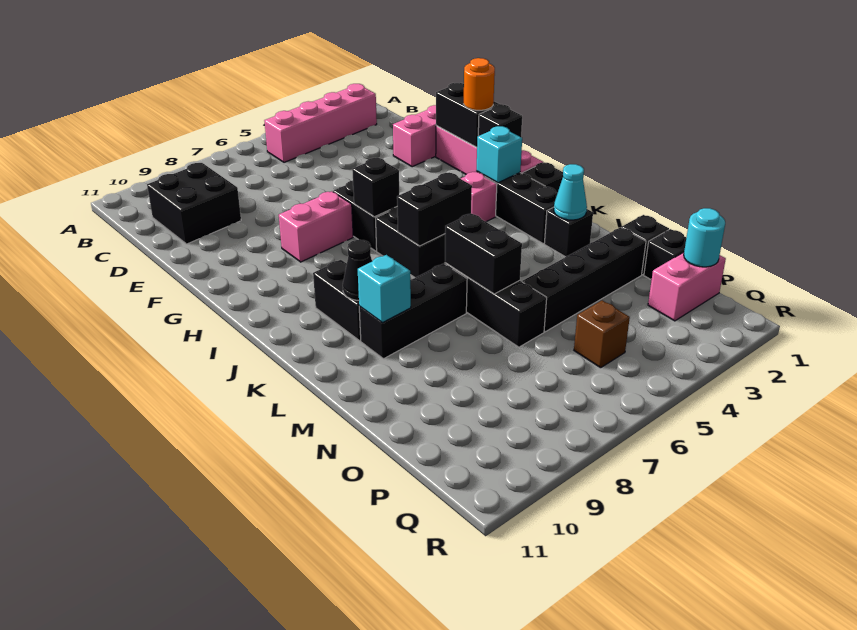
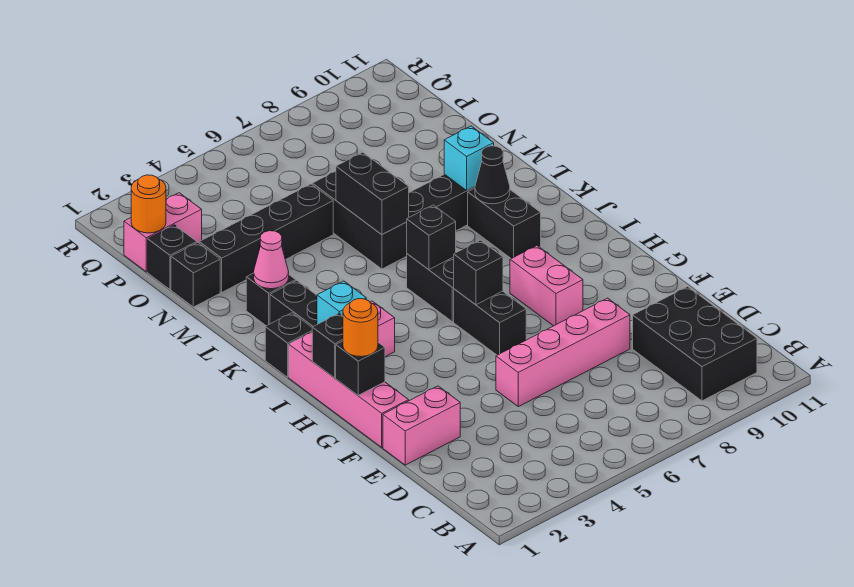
pink brick B2:B5 level 1 -> pink brick E5:E8 level 1
black brick C9:D10 level 1 -> black brick B9:D10 level 1
black brick F1:G1 level 2 -> black brick G1 level 2
pink brick G7:G8 level 1 -> pink brick G8:H8 level 1
black brick J5:J6 level 2 -> black brick J6 level 2
cyan cone L2 level 2 -> pink cone L2 level 2
cyan round brick P1 level 2 -> orange round brick P1 level 2
brown brick P5 level 1 -> none

